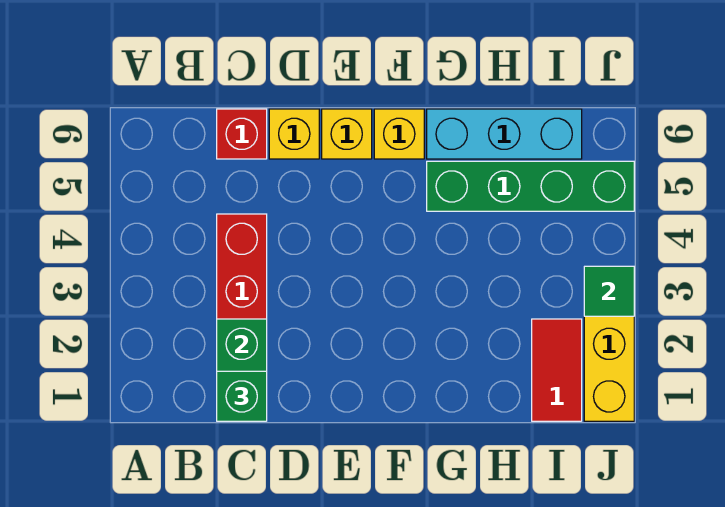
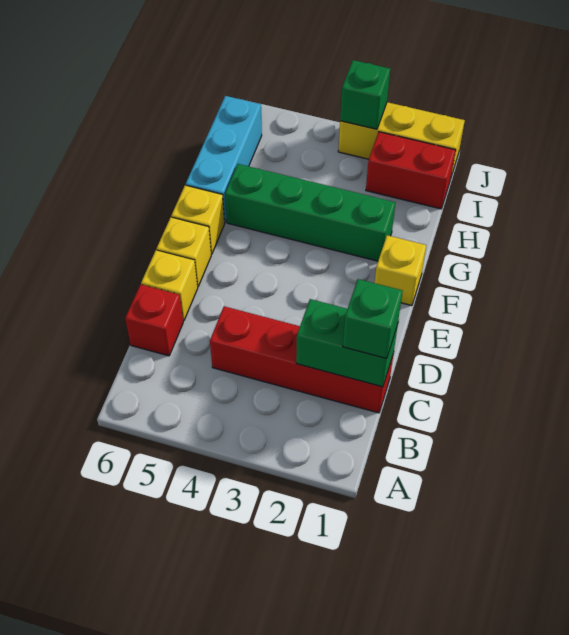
none -> yellow brick F1 level 1
green brick G5:J5 level 1 -> green brick G2:G5 level 1
red tile I1:I2 level 1 -> red brick I1:I2 level 1
green tile J3 level 2 -> green brick J3 level 2

